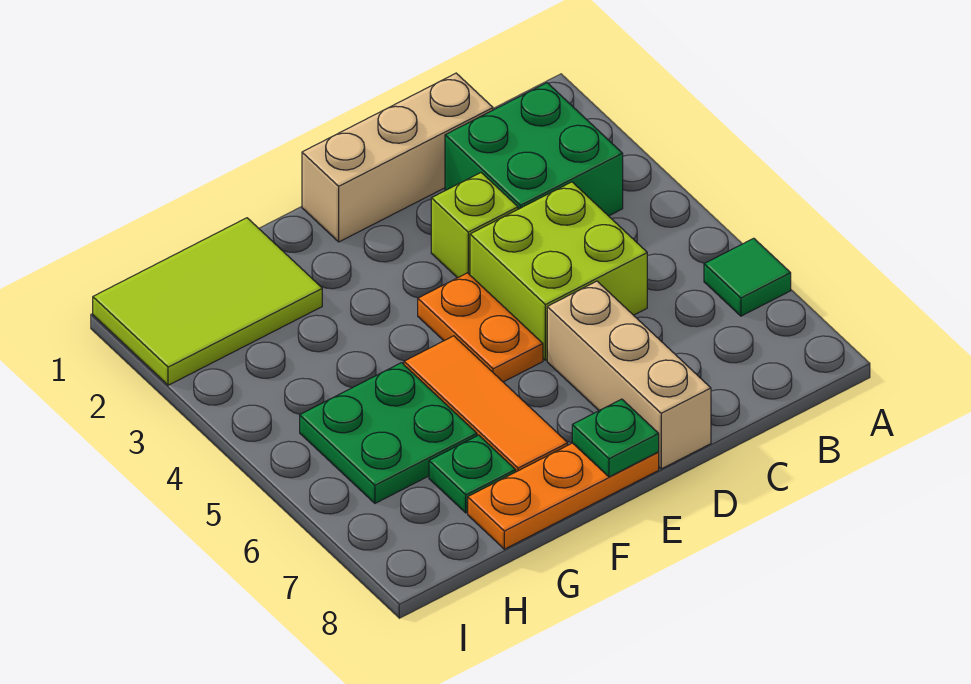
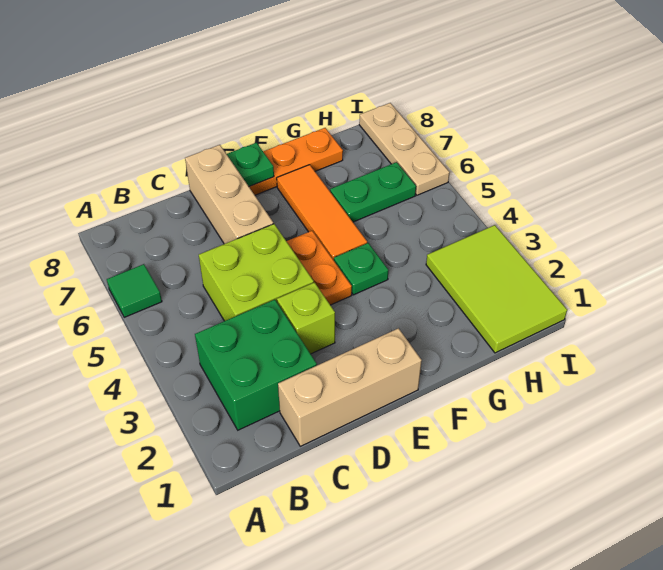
lime tile G1:I2 level 1 -> lime tile H1:I3 level 1
green plate G5:H6 level 1 -> green plate G6:H6 level 1
green plate G7 level 1 -> green plate F4 level 1
none -> tan plate I6:I8 level 1

